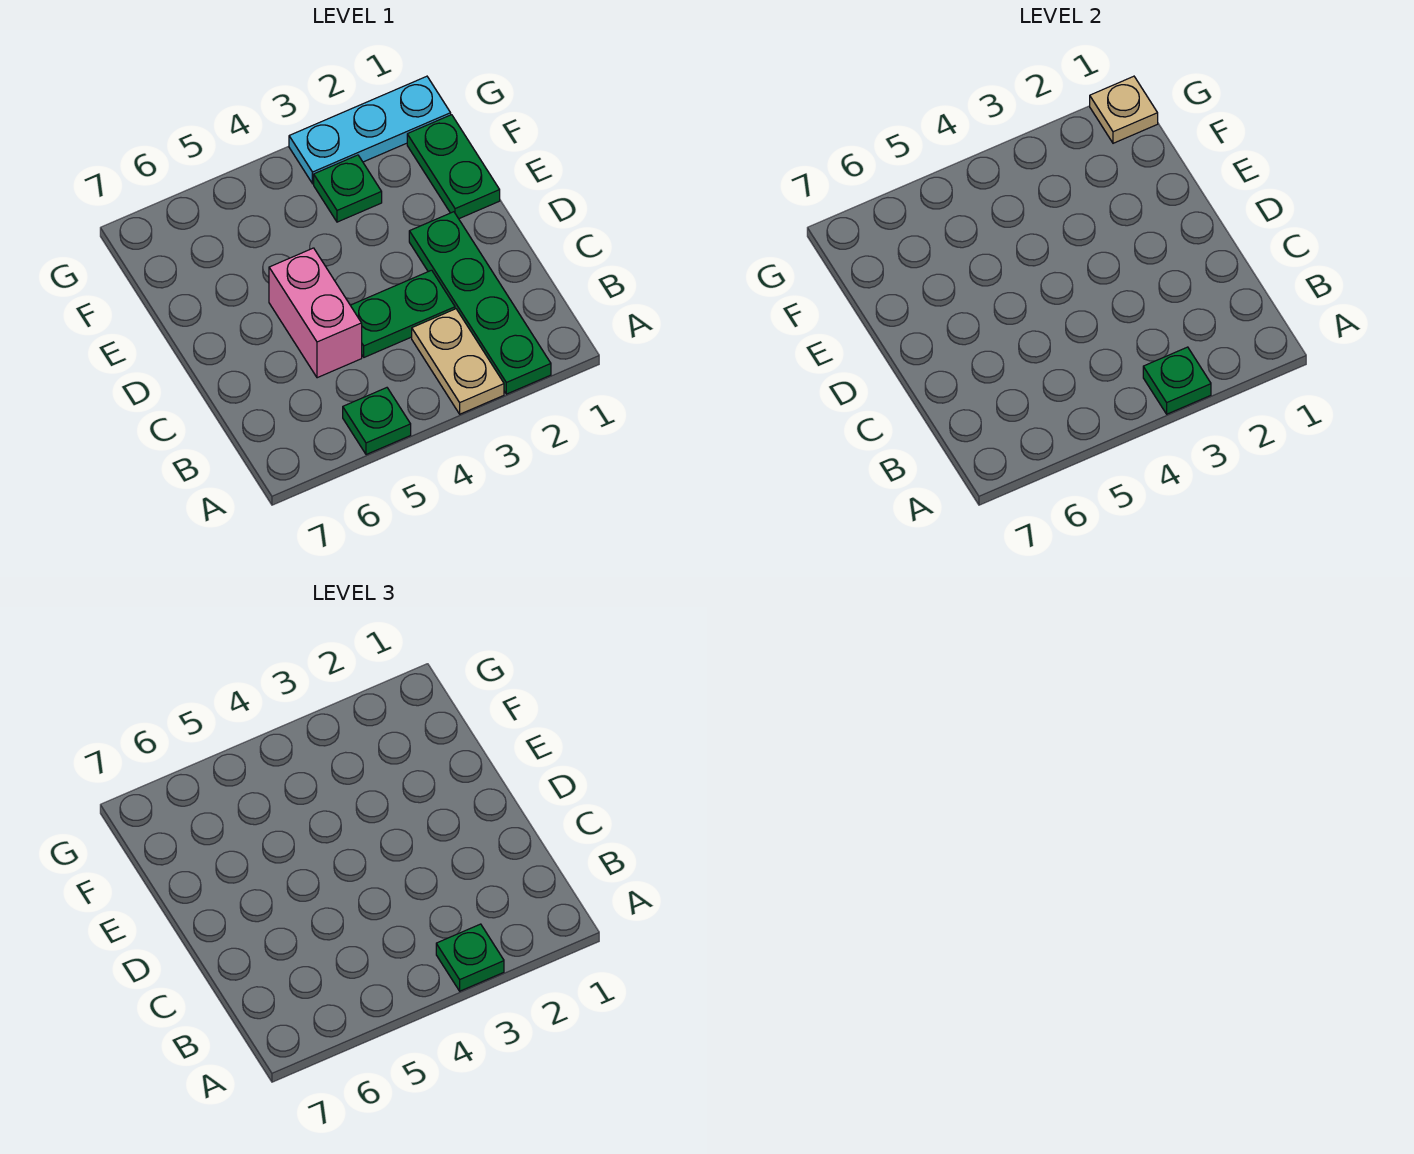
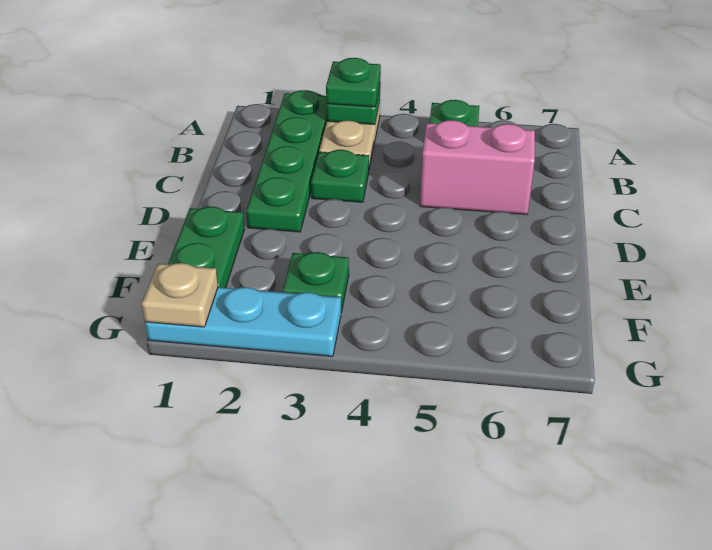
green plate C3:C4 level 1 -> green plate C3 level 1
pink brick C5:D5 level 1 -> pink brick C5:C6 level 1

